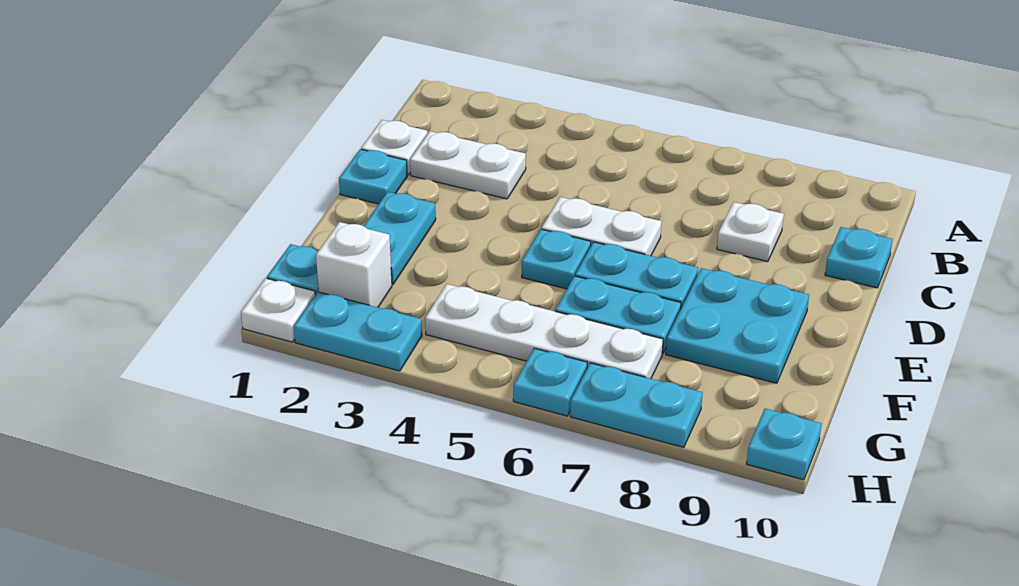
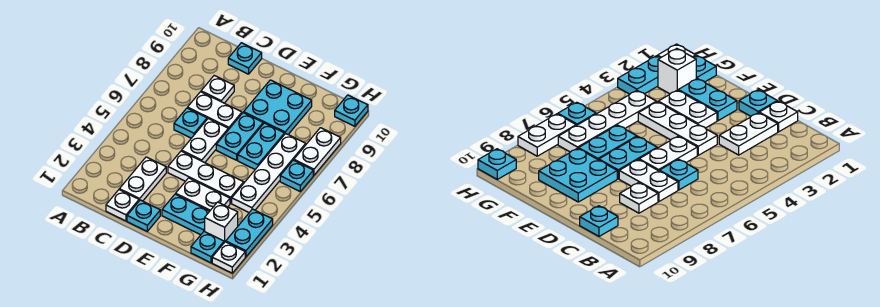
none -> white plate C7:D7 level 1
none -> white plate D4:F4 level 1
none -> white plate E3:F3 level 1
cyan plate E5 level 1 -> cyan plate C6 level 1
cyan plate H7:H8 level 1 -> white plate H7:H8 level 1

